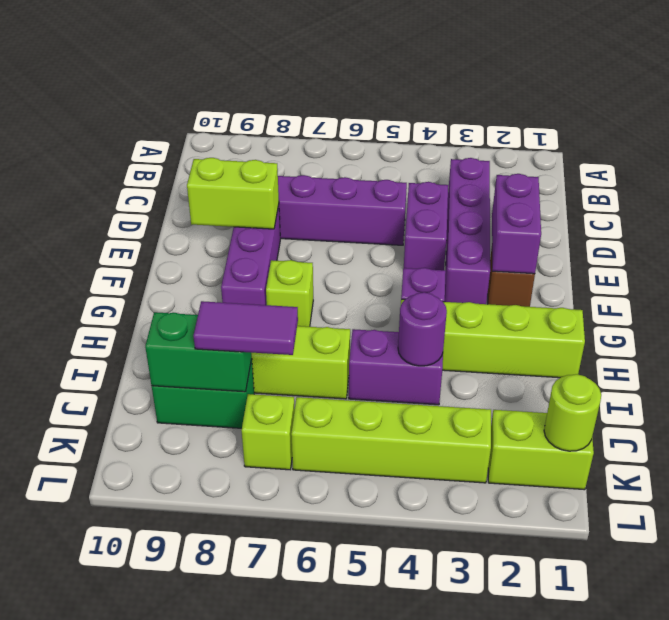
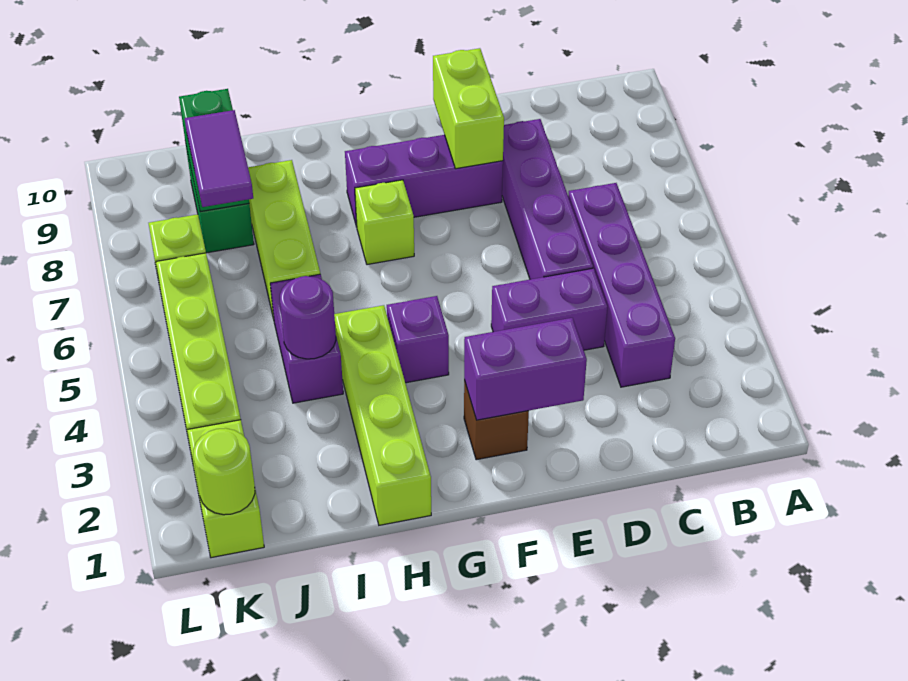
purple brick C3:F3 level 1 -> purple brick C3:C6 level 1

